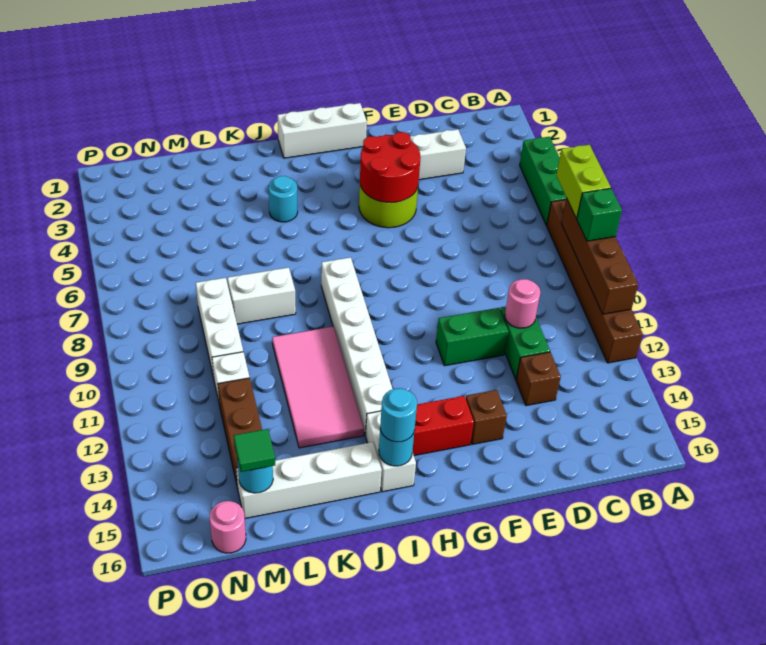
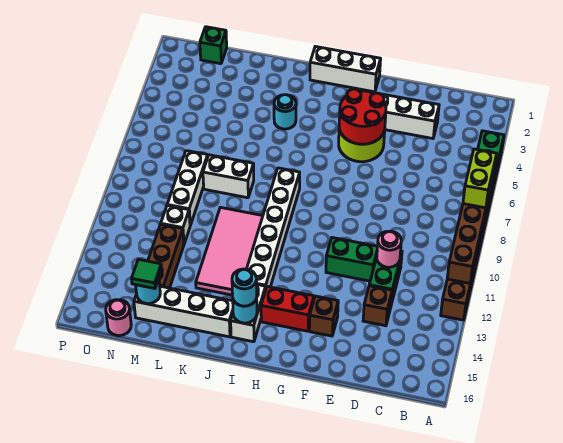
green brick A9 level 3 -> green brick N1 level 1

